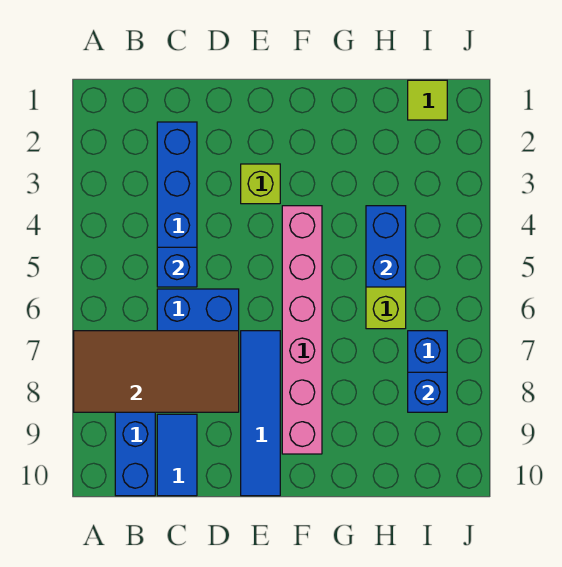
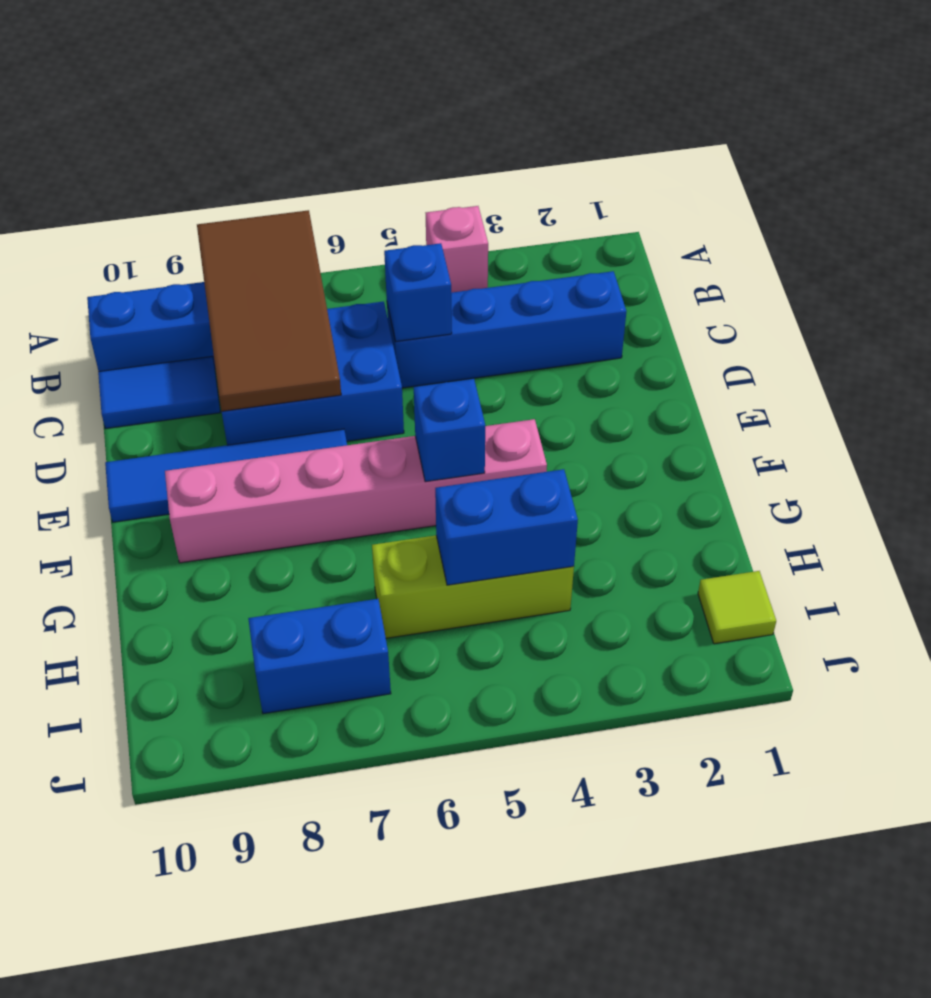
none -> pink brick A4 level 1
lime brick E3 level 1 -> none
blue brick I8 level 2 -> blue brick F5 level 2

